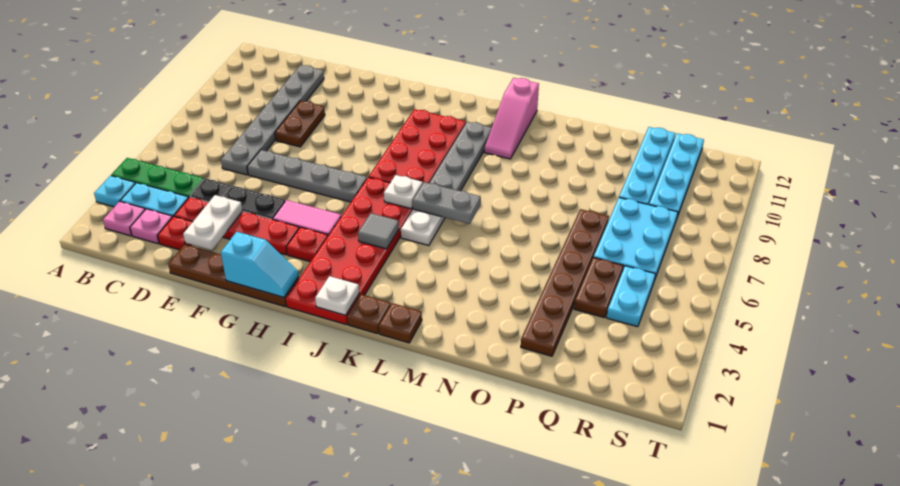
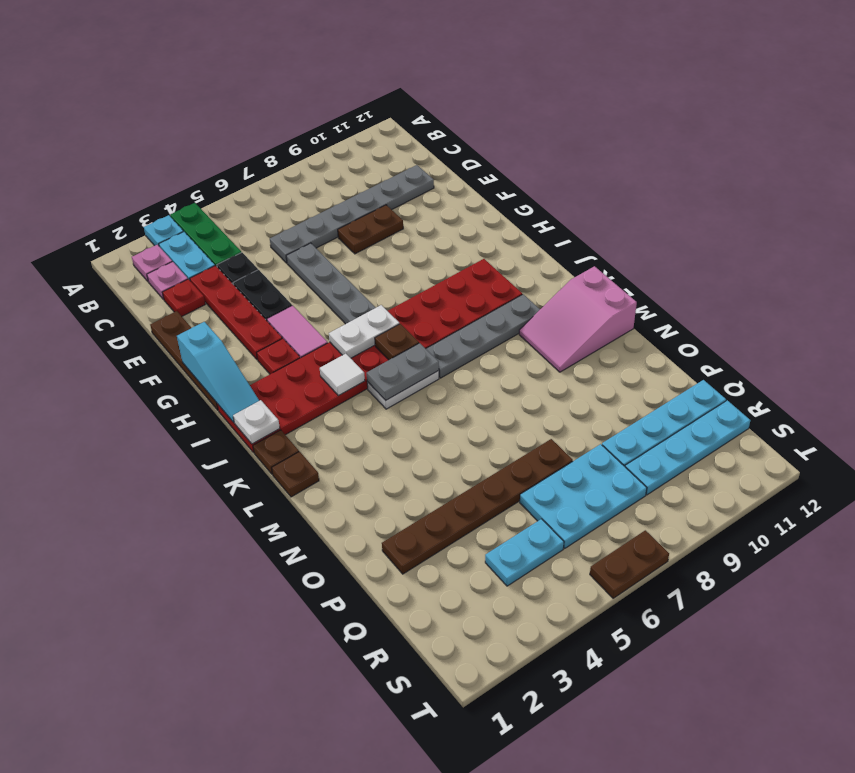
white plate E2:E3 level 2 -> white plate I5:I6 level 2
cyan slope G1:H1 level 2 top G -> cyan slope G1:I1 level 2 top G
grey tile J4 level 2 -> white tile J4 level 2
white plate J6 level 2 -> brown plate J6 level 2
grey plate K6:L6 level 2 -> grey plate K5:K6 level 2
pink slope L10:L12 level 1 top 12 -> pink slope L10:M12 level 1 top 12
brown plate Q4:Q5 level 1 -> brown plate T6:T7 level 1

